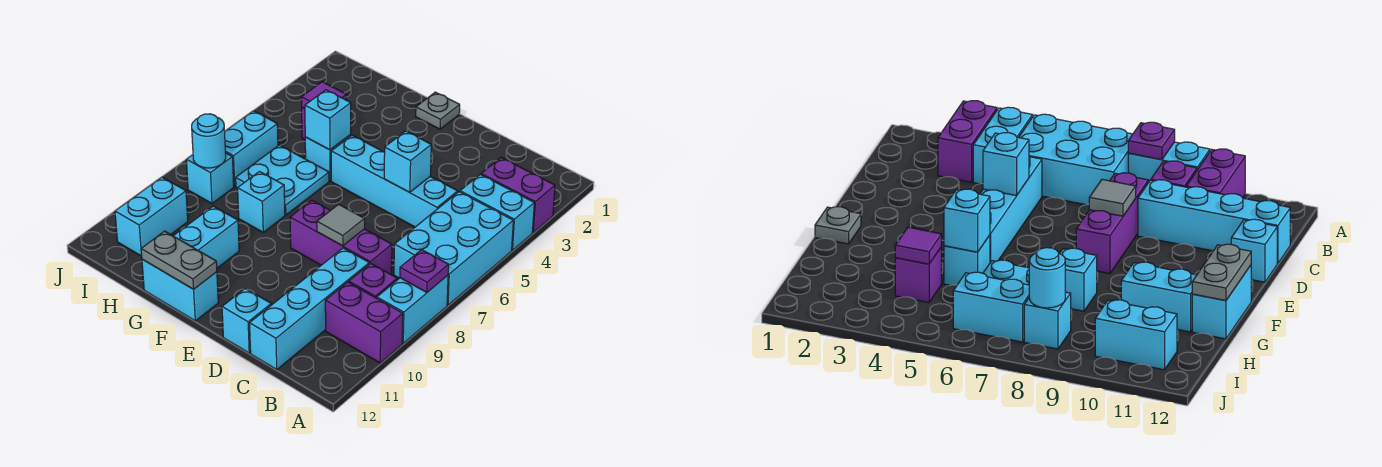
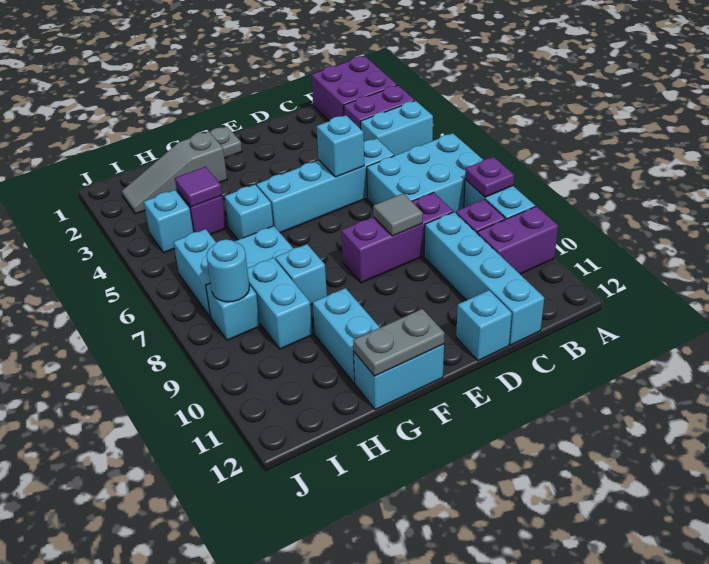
none -> purple brick A1:B2 level 1
cyan brick A5:B7 level 1 -> cyan brick A6:C7 level 1
none -> grey slope G2:I2 level 1 top G
cyan brick G5 level 2 -> cyan brick I4 level 1
cyan brick I10:I11 level 1 -> cyan brick H8:H9 level 1

